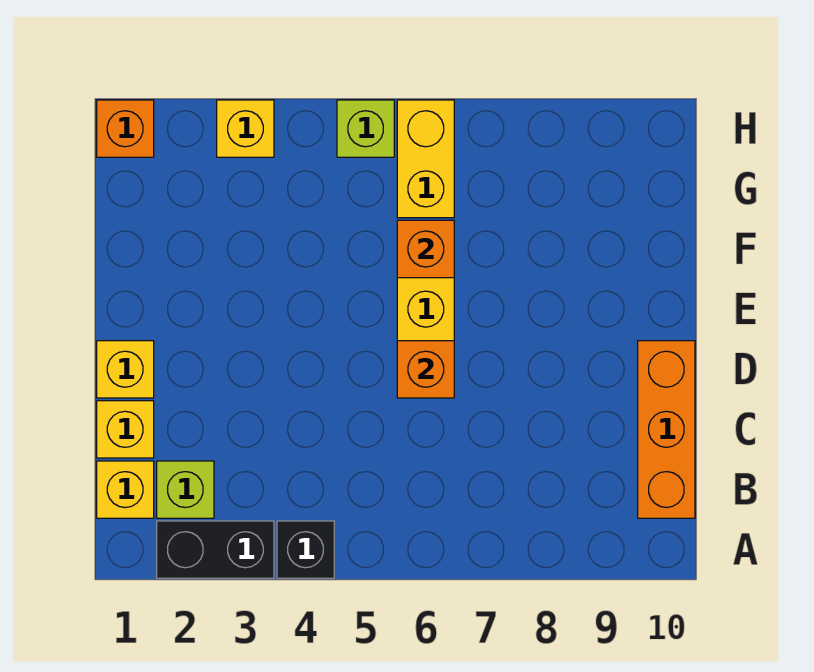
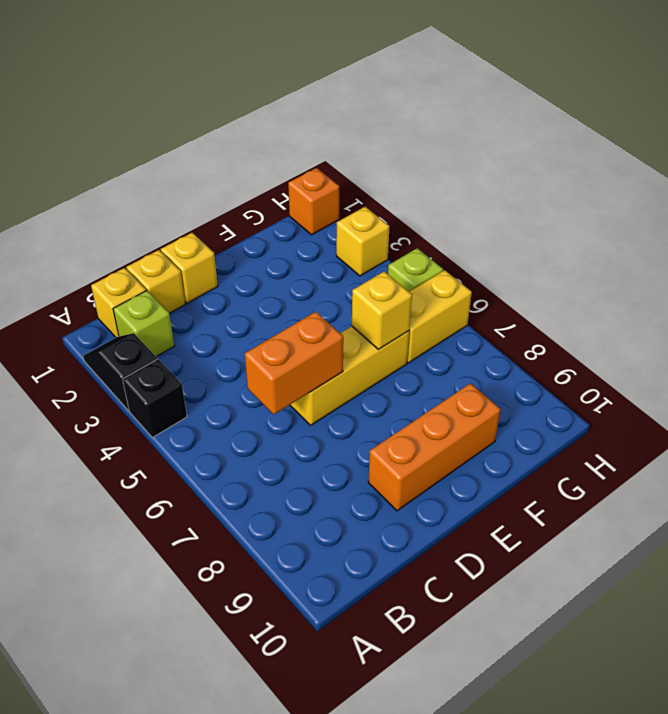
black brick A2:A3 level 1 -> black slope A2:A3 level 1 top 3
orange brick B10:D10 level 1 -> orange brick D9:F9 level 1
orange brick D6 level 2 -> orange brick C6:D6 level 2
orange brick F6 level 2 -> yellow brick F6 level 2

